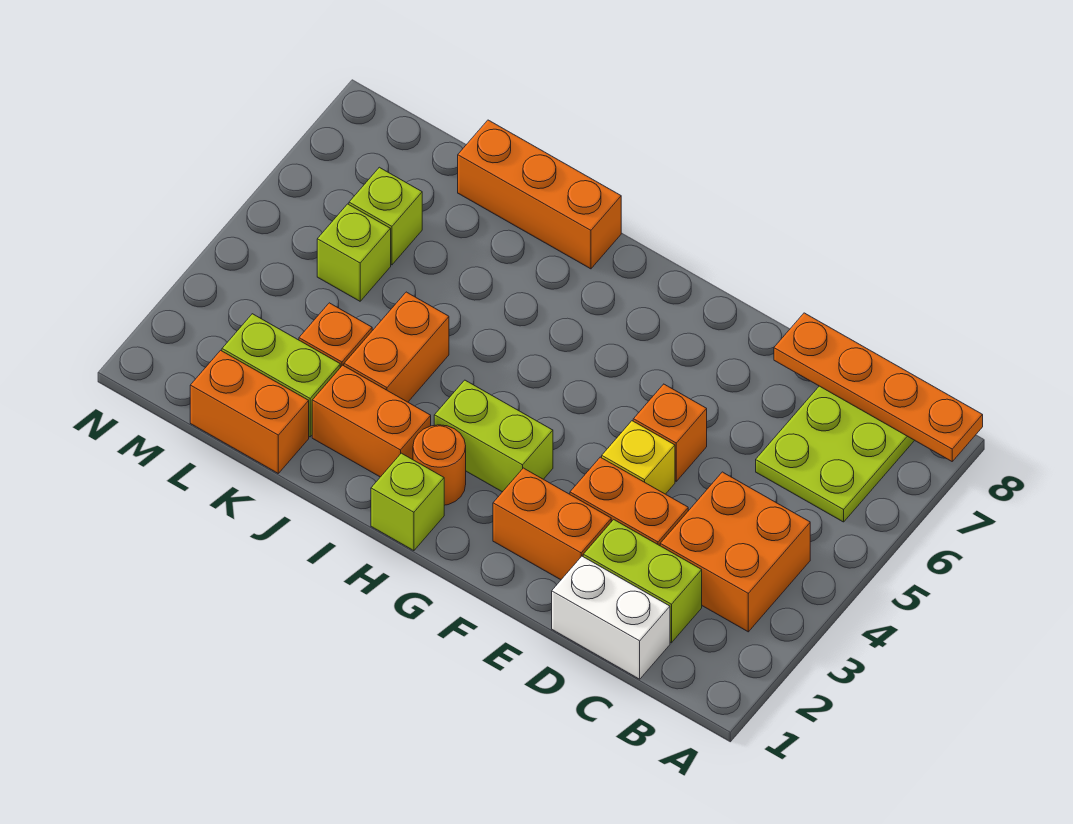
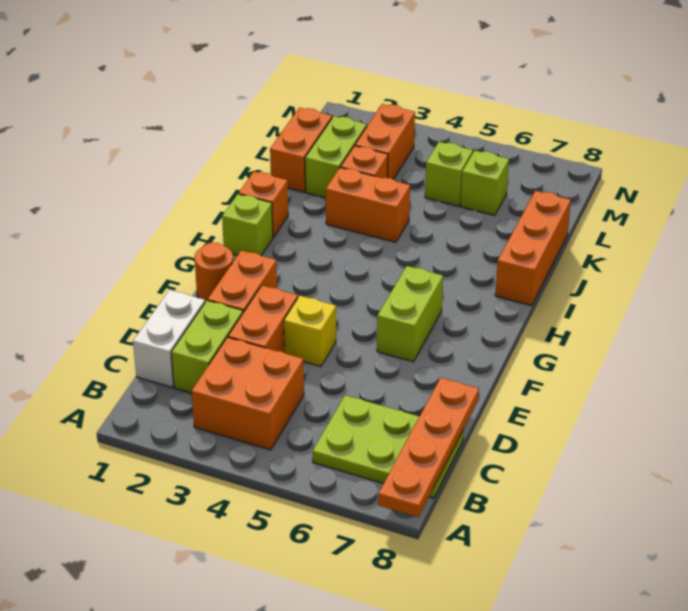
orange brick E5 level 1 -> orange brick I1 level 1
lime brick G3:H3 level 1 -> lime brick F6:G6 level 1
orange round brick H2 level 1 -> orange round brick F1 level 1
orange brick I2:J2 level 1 -> orange brick L3:M3 level 1

